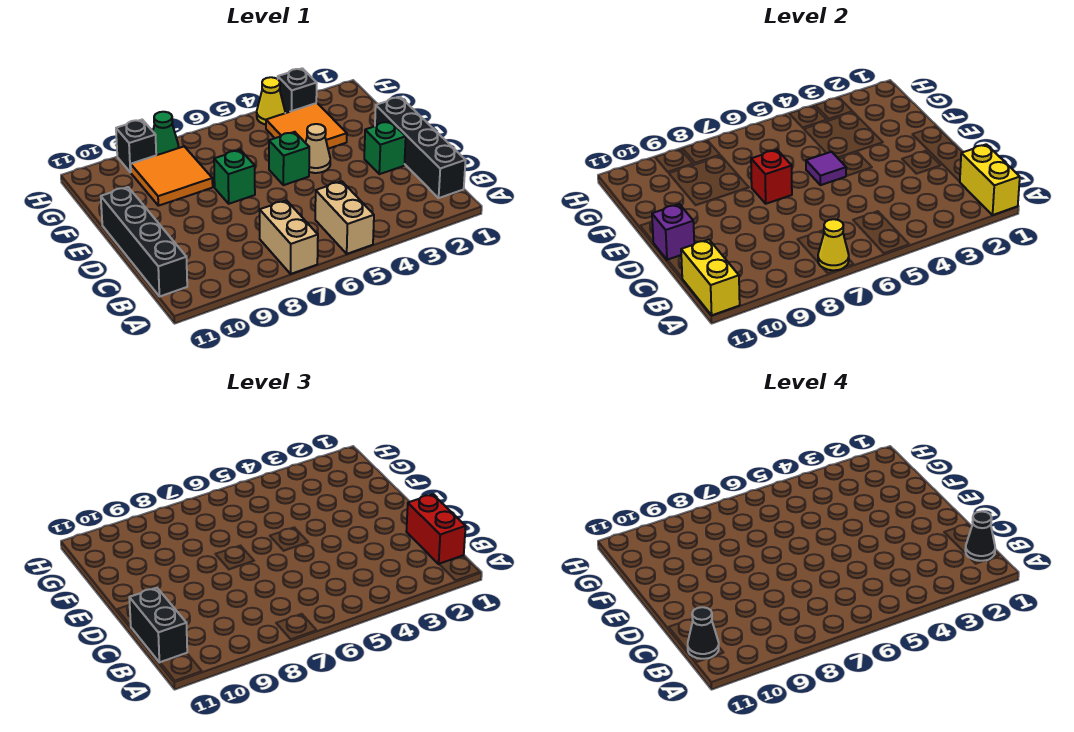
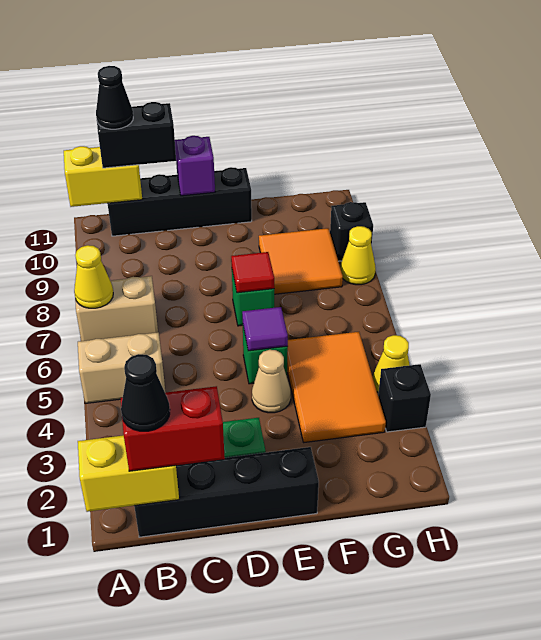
red brick E7 level 2 -> red tile E7 level 2
orange tile F3:G4 level 1 -> orange tile F3:G5 level 1
green cone H8 level 1 -> yellow cone H8 level 1

